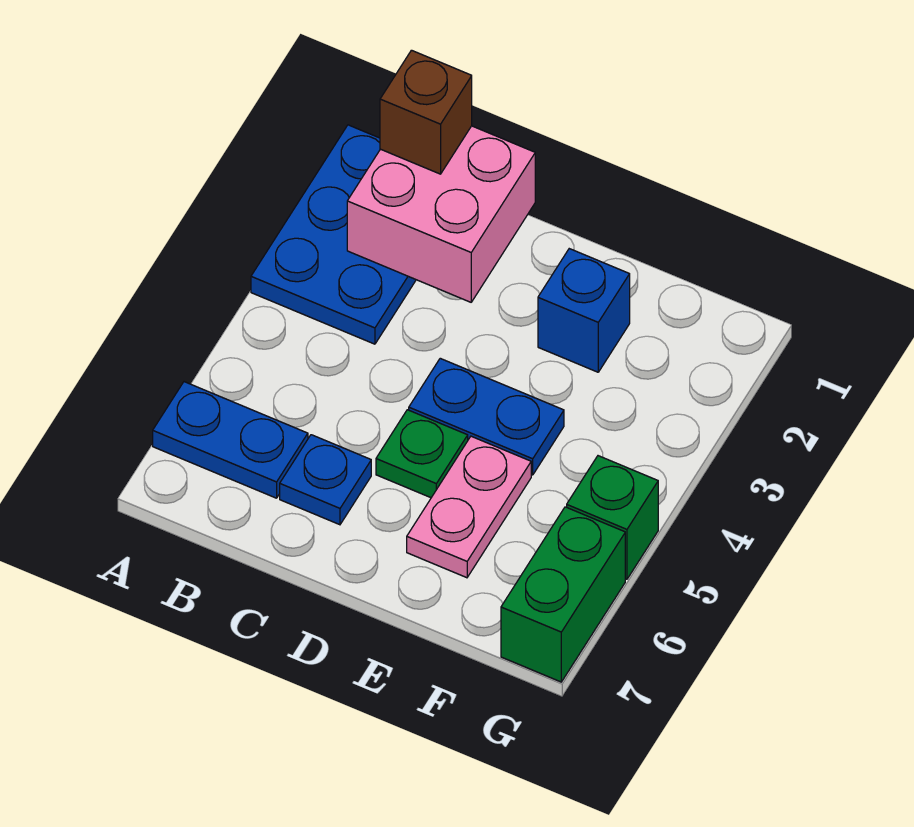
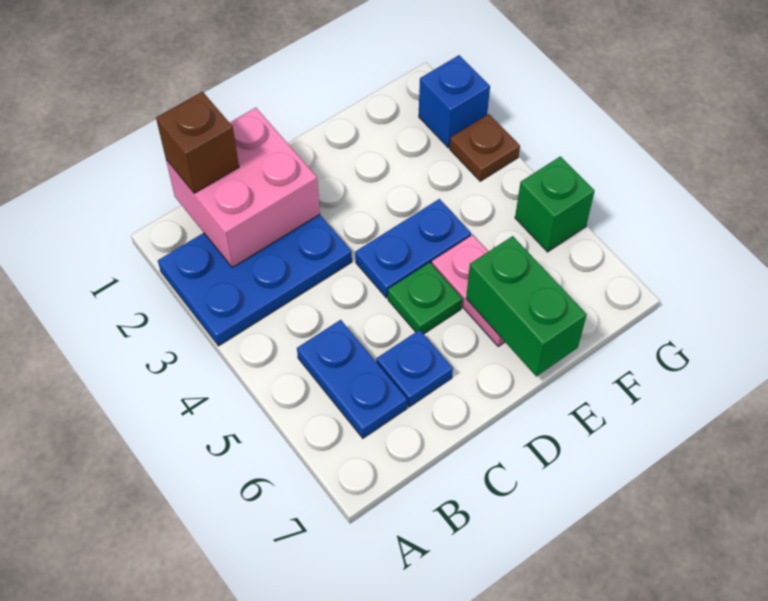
blue plate A1:B3 level 1 -> blue plate A2:C3 level 1
blue plate A6:B6 level 1 -> blue plate B5:B6 level 1
blue brick E2 level 1 -> blue brick G2 level 1
none -> brown plate G3 level 1
green brick G6:G7 level 1 -> green brick E6:E7 level 2

